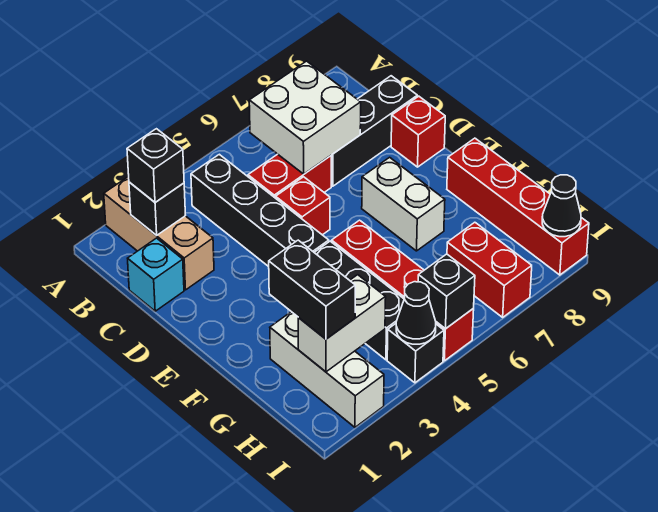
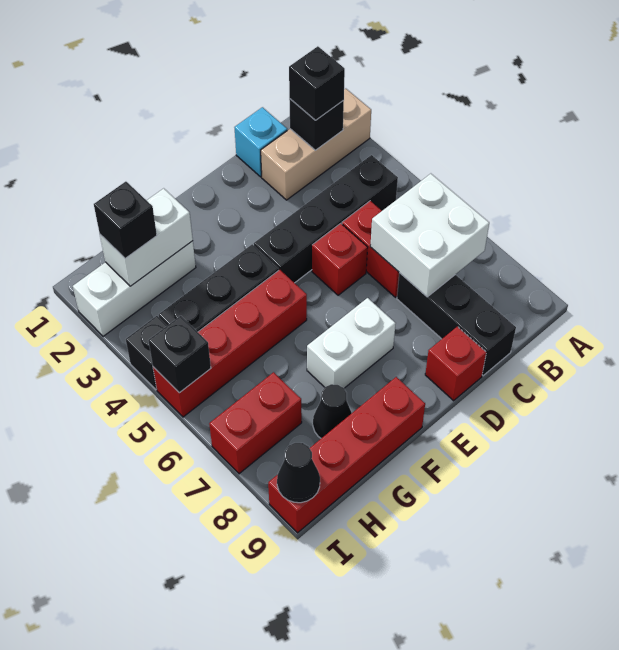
black brick G2:H2 level 3 -> black brick H2 level 3
white brick H2:H3 level 2 -> white brick G2:H2 level 2
black cone I4 level 2 -> black cone G8 level 1

